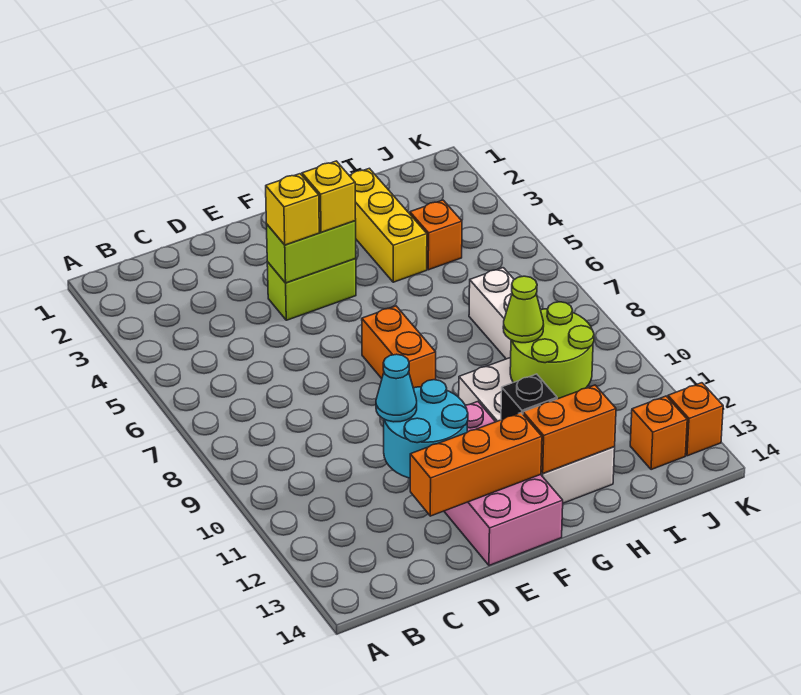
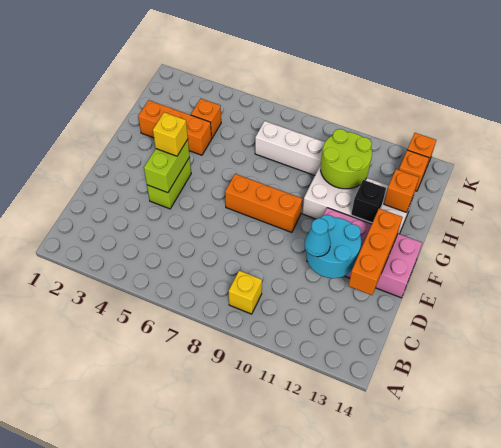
yellow brick E4 level 3 -> yellow brick B9 level 1
orange brick F7:F8 level 1 -> orange brick F7:F9 level 1
orange brick G13:H13 level 2 -> orange brick H13 level 2
yellow brick H2:H4 level 1 -> orange brick H2:H4 level 1
lime cone H10 level 3 -> none

